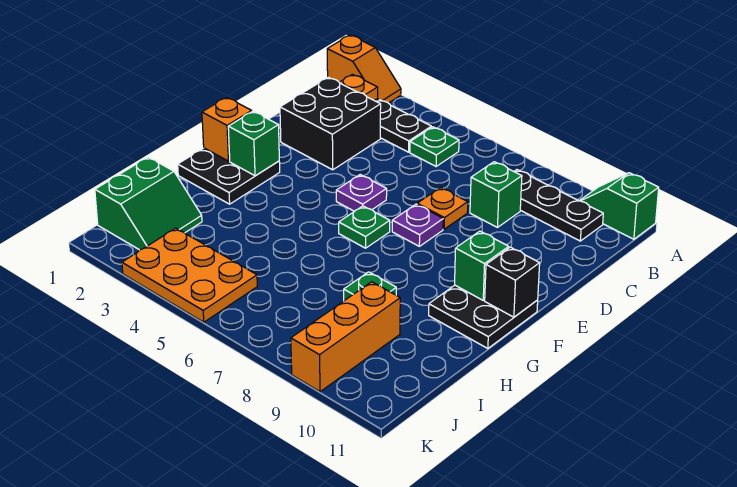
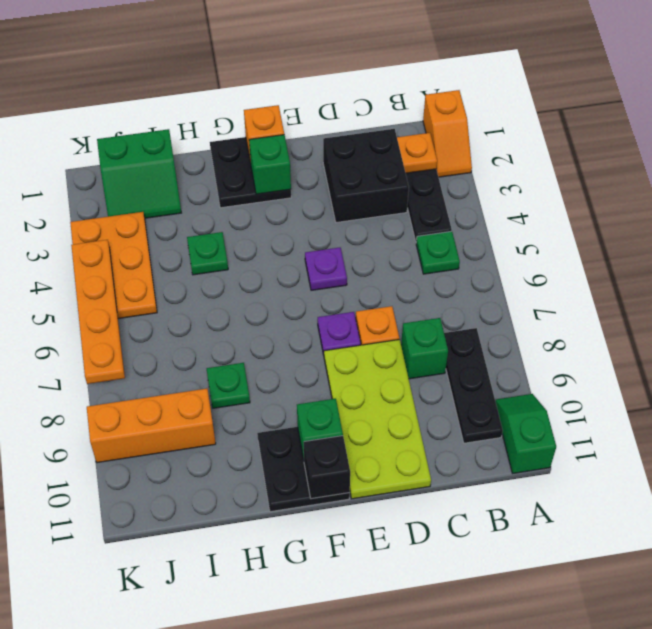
none -> lime plate D8:E11 level 1
green plate F6 level 1 -> green plate H4 level 1
none -> orange plate K4:K7 level 2

